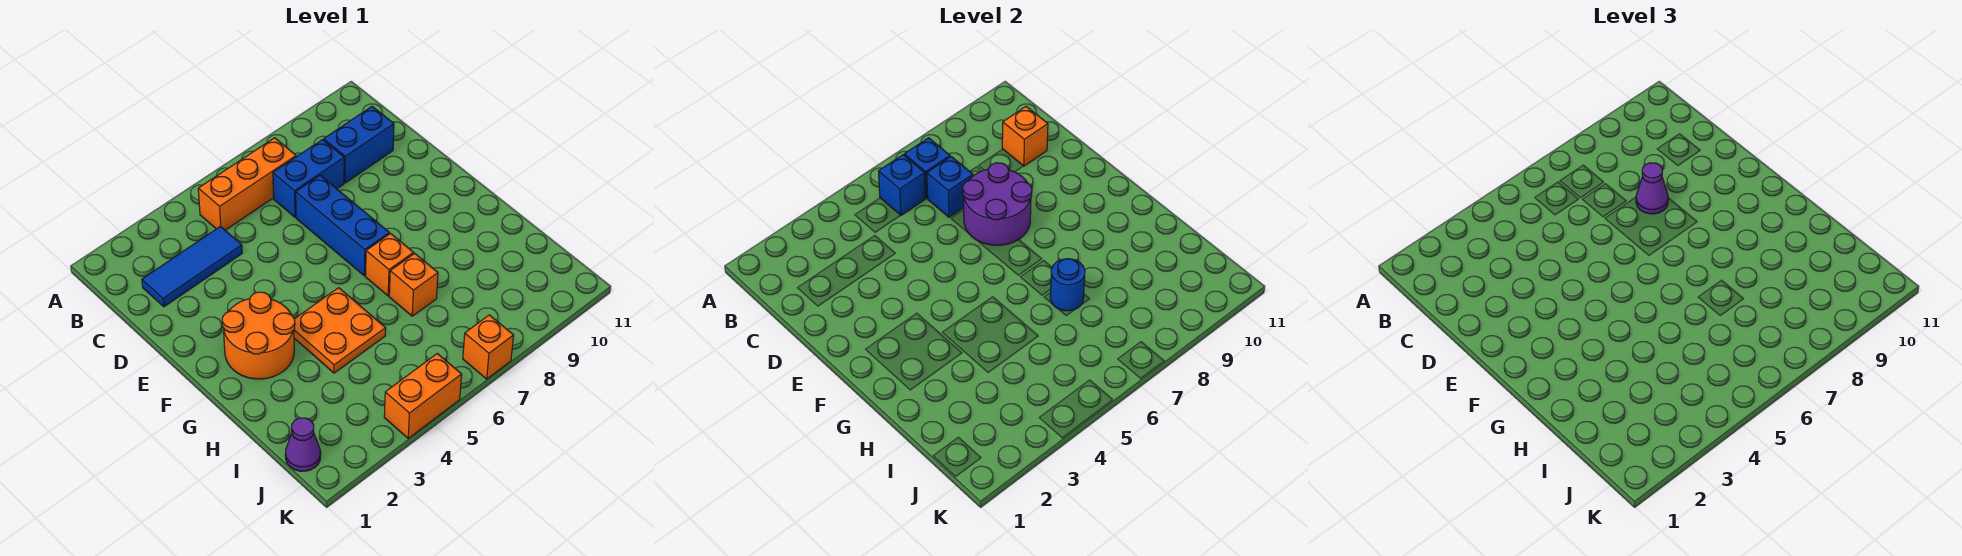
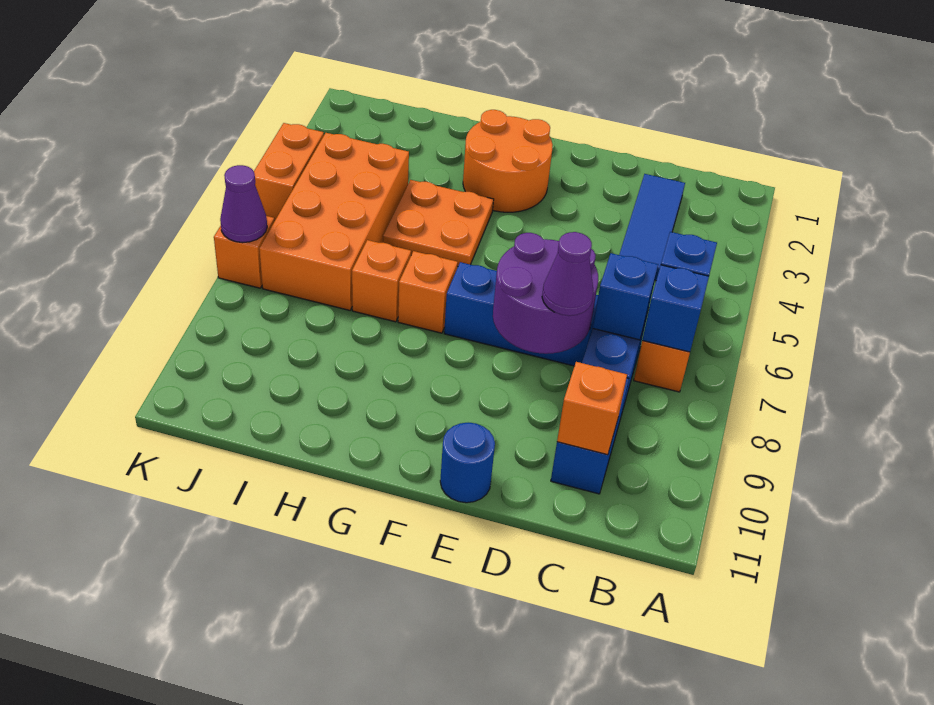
blue round brick H7 level 2 -> blue round brick E11 level 1
none -> orange brick I4:J7 level 1
purple cone J1 level 1 -> purple cone K7 level 2

